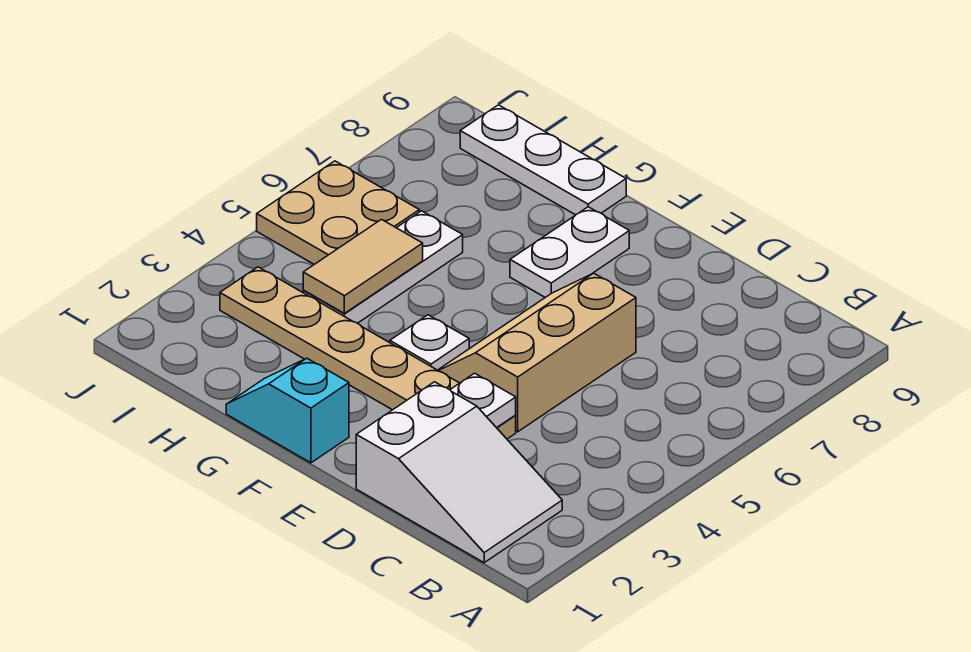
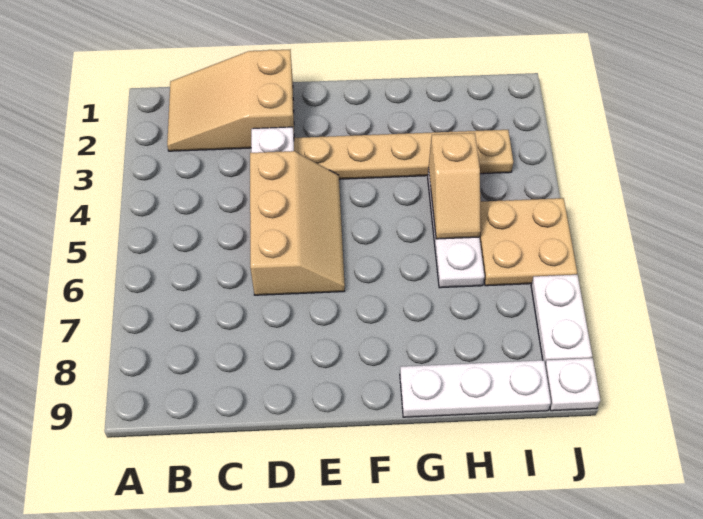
white slope B1:D2 level 1 top D -> tan slope B1:D2 level 1 top D
cyan slope F1:G1 level 1 top F -> none
white plate F4 level 1 -> white plate J9 level 1
white plate F7:F8 level 1 -> white plate J7:J8 level 1
tan tile H4:H5 level 2 -> tan slope H4:H5 level 2 top 4

